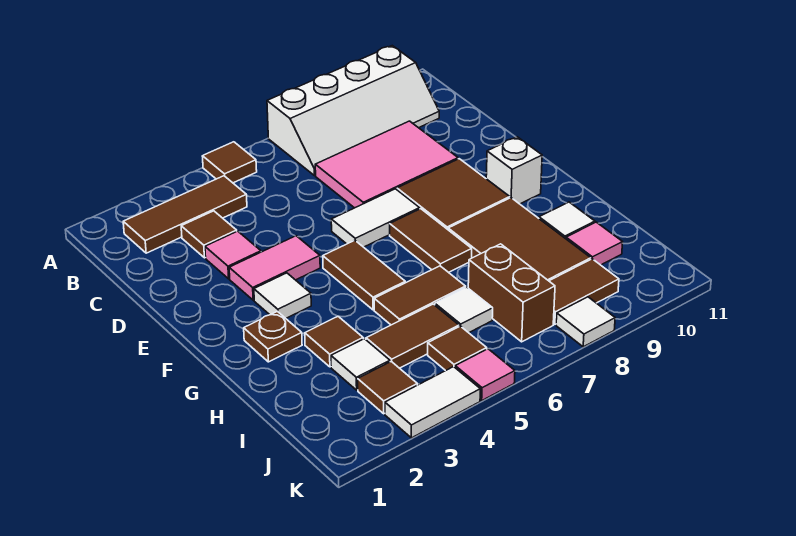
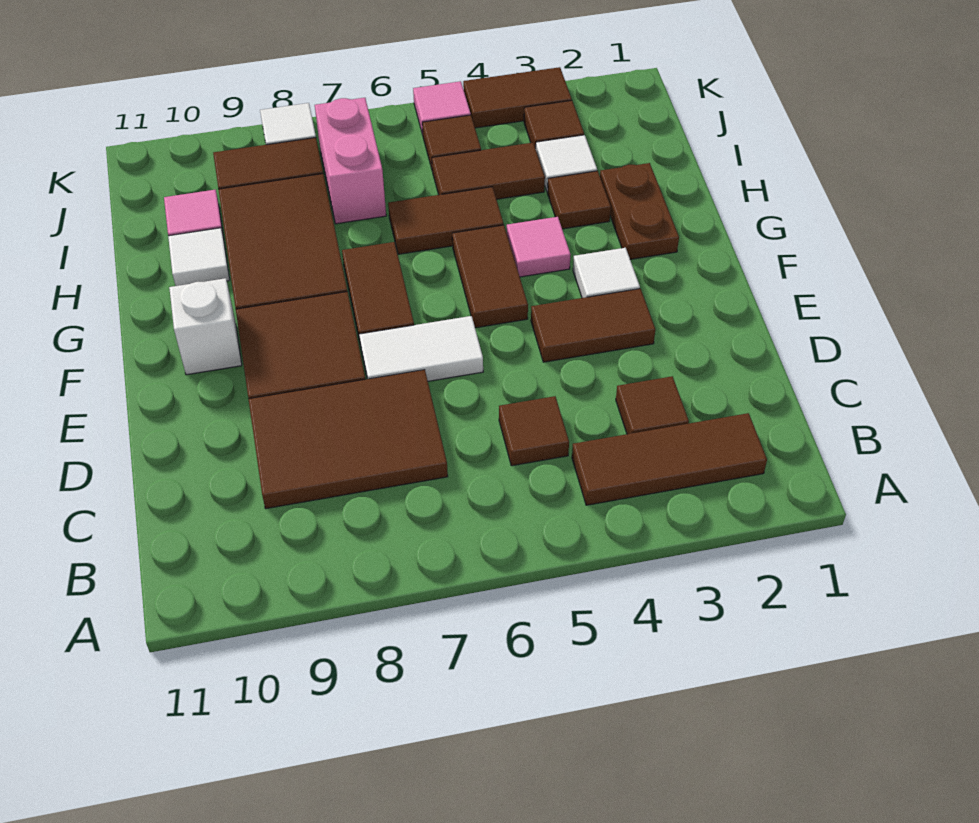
brown tile A5 level 1 -> brown tile C5 level 1
white slope A7:B10 level 1 top A -> none
pink tile C7:D9 level 1 -> brown tile C7:D9 level 1
pink tile D3 level 1 -> pink tile G4 level 1
pink tile E3:E4 level 1 -> brown tile E3:E4 level 1
brown plate G2 level 1 -> brown plate G2:H2 level 1
white tile I6 level 1 -> none
brown brick I7:J7 level 1 -> pink brick I7:J7 level 1
white tile K3:K4 level 1 -> brown tile K3:K4 level 1

